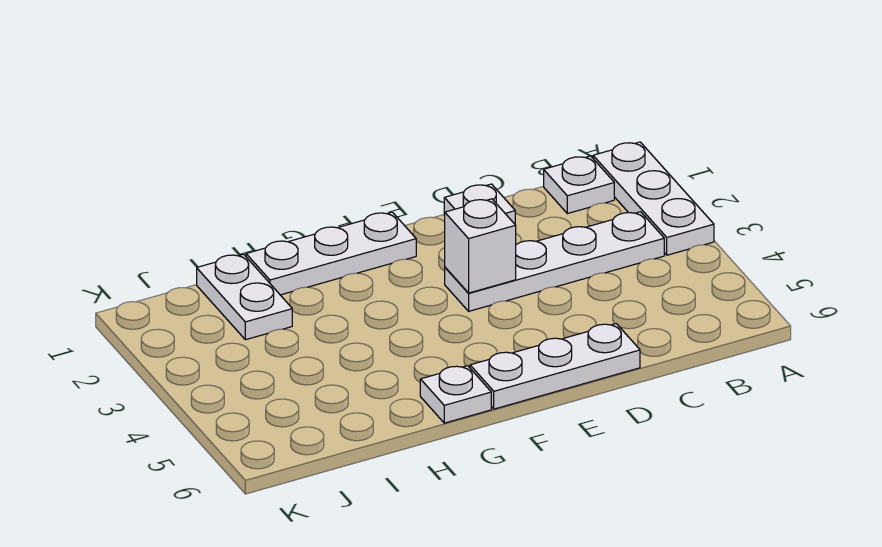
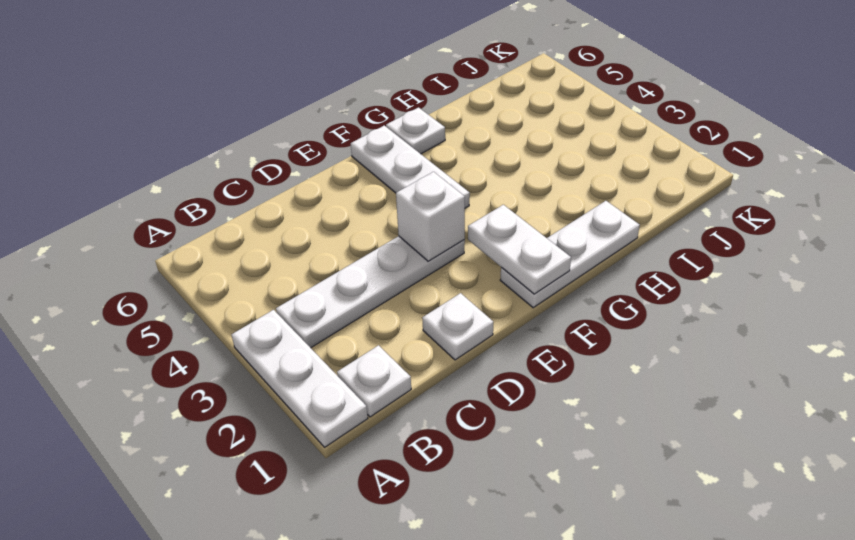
white plate D6:F6 level 1 -> white plate F4:F6 level 1
white plate I1:I2 level 1 -> white plate F1:F2 level 2

